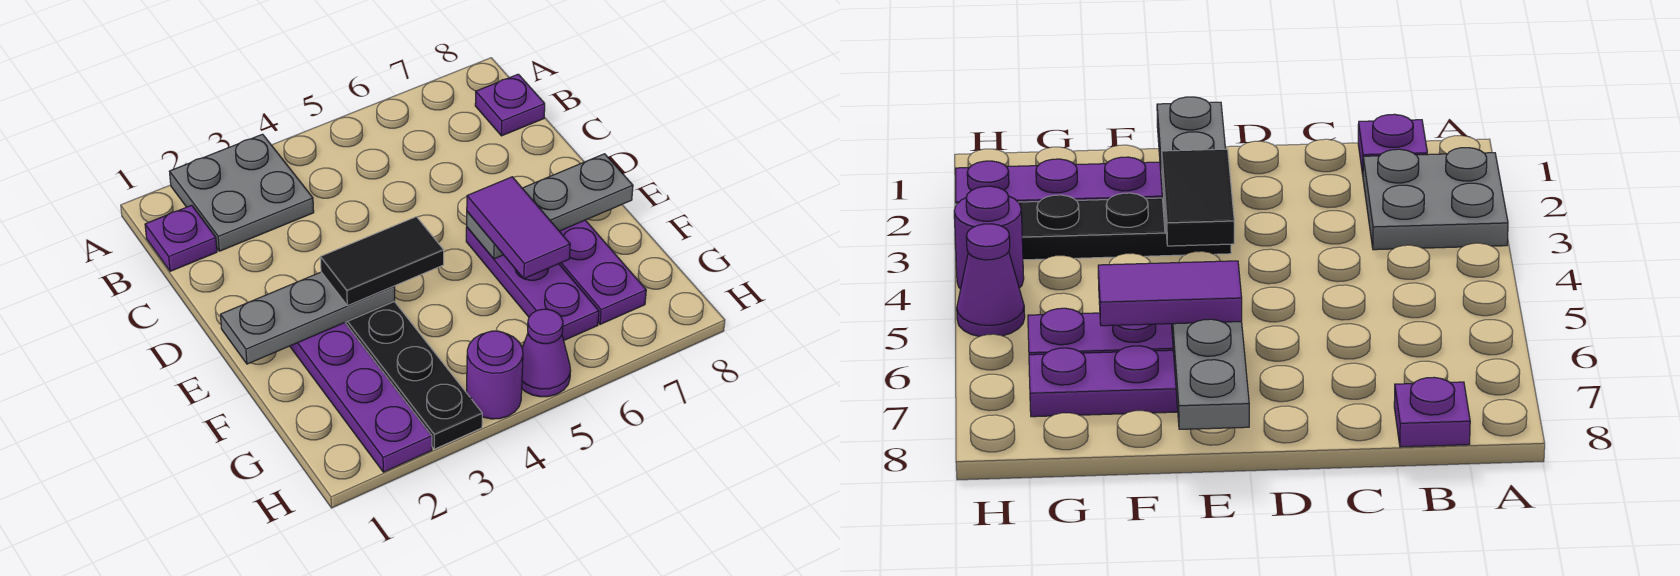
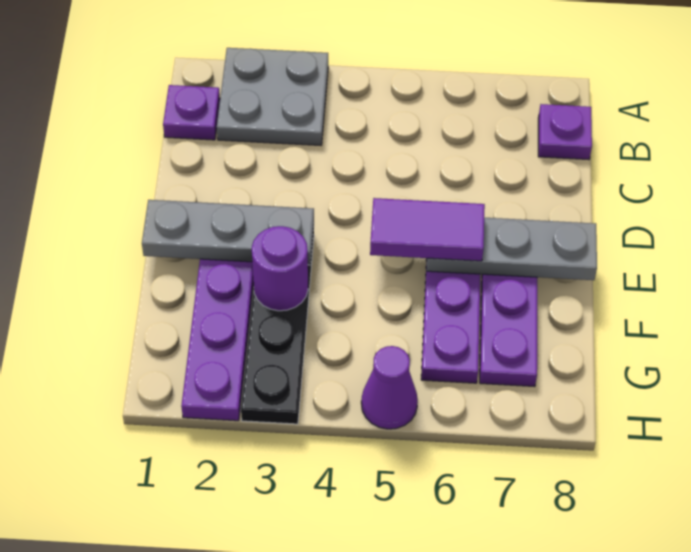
black tile E3:E4 level 3 -> none
purple tile E6:F6 level 3 -> purple tile E5:E6 level 3
purple round brick H4 level 1 -> purple round brick F3 level 2

